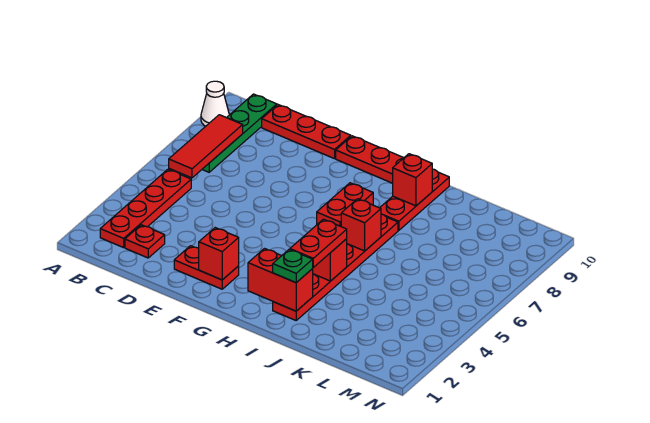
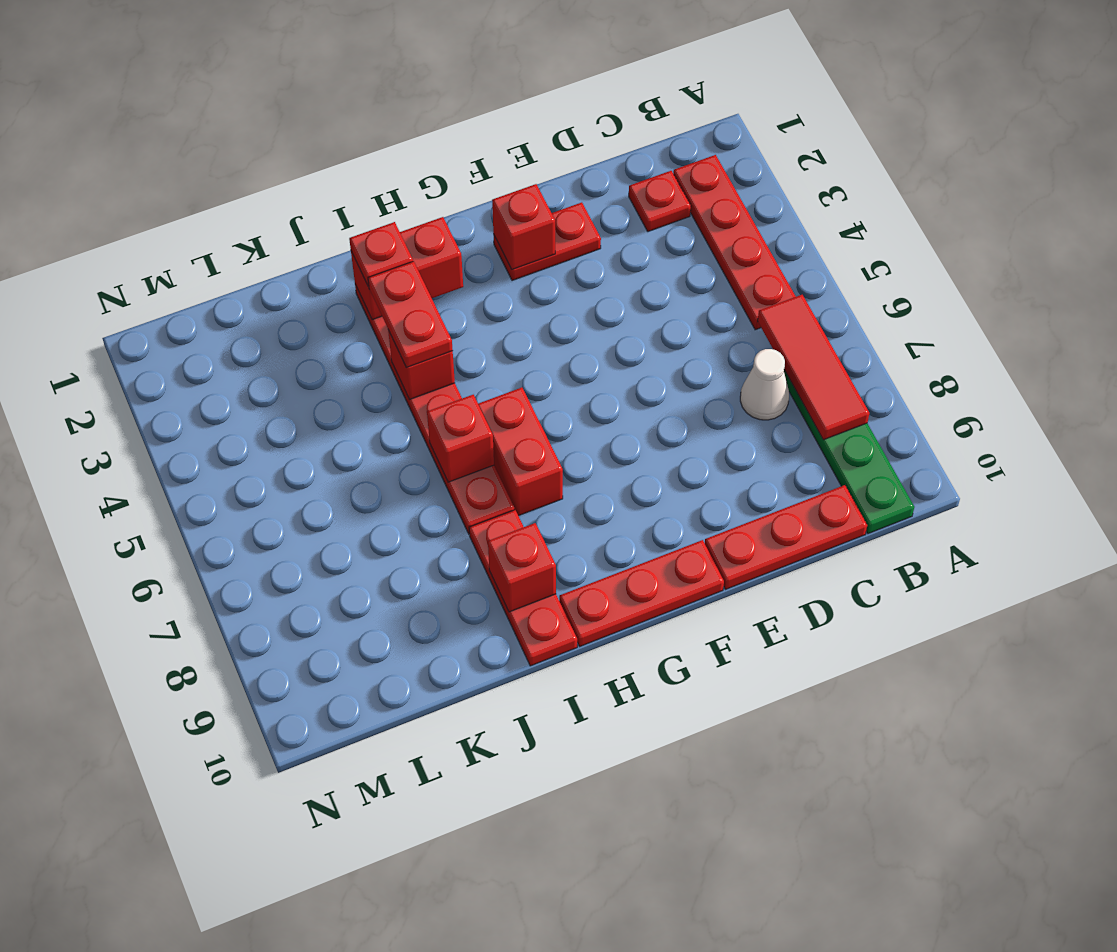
white cone A9 level 1 -> white cone C7 level 1
green plate I2 level 3 -> red plate I2 level 3

